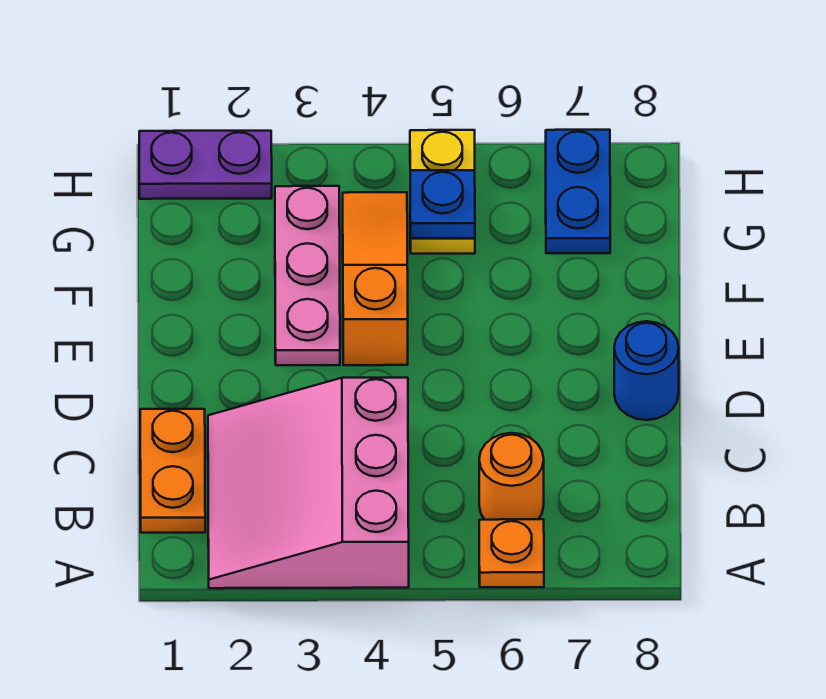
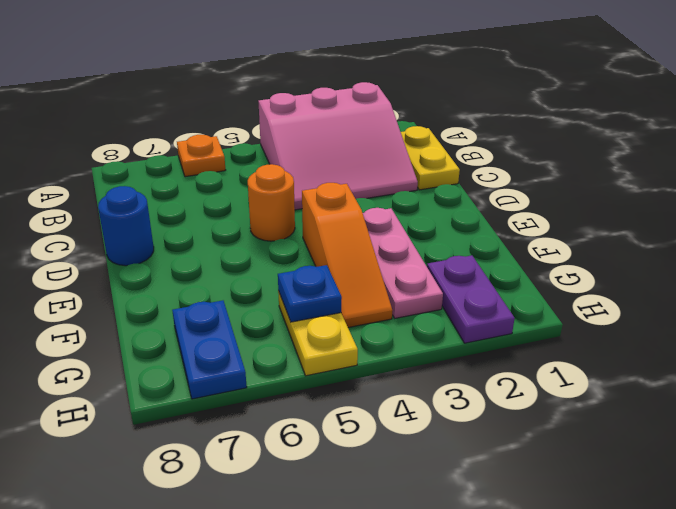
pink slope A2:C4 level 1 top 4 -> pink slope A2:C4 level 1 top A
orange plate B1:C1 level 1 -> yellow plate B1:C1 level 1
orange round brick B6 level 1 -> orange round brick D5 level 1
purple plate H1:H2 level 1 -> purple plate G2:H2 level 1

